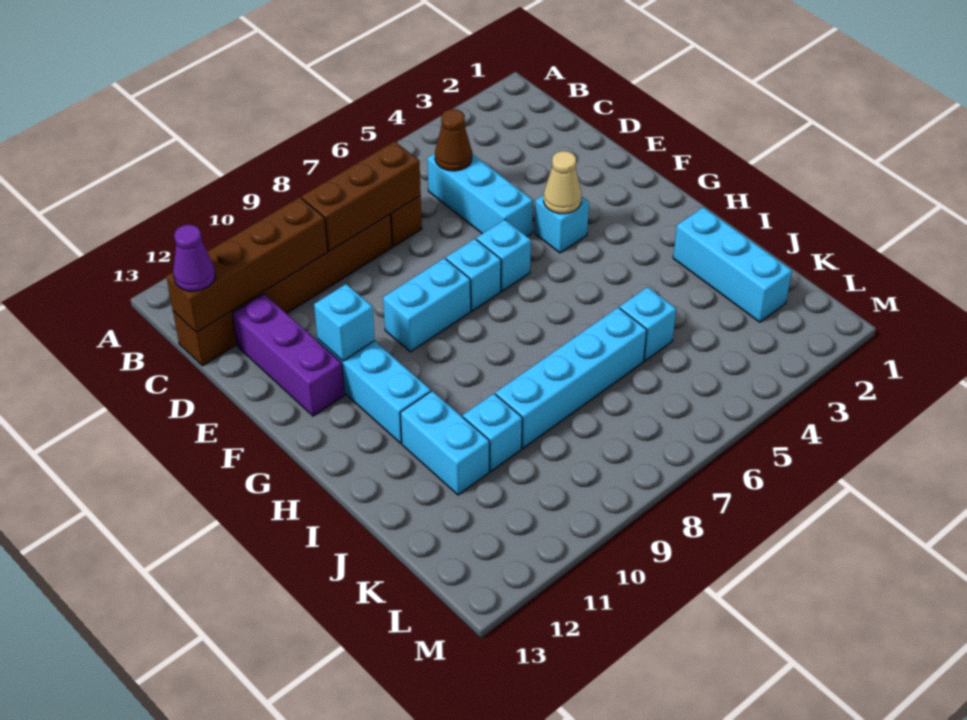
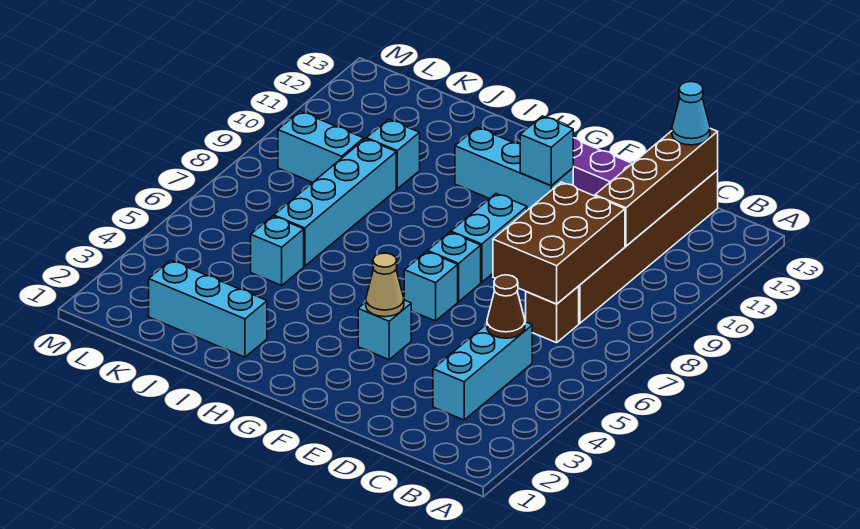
cyan brick C5:E5 level 1 -> cyan brick C3:C5 level 1
brown brick C7:C9 level 2 -> brown brick C7:D9 level 2
purple cone C13 level 3 -> cyan cone C13 level 3
cyan brick I11:J11 level 1 -> cyan brick K9:L9 level 1

